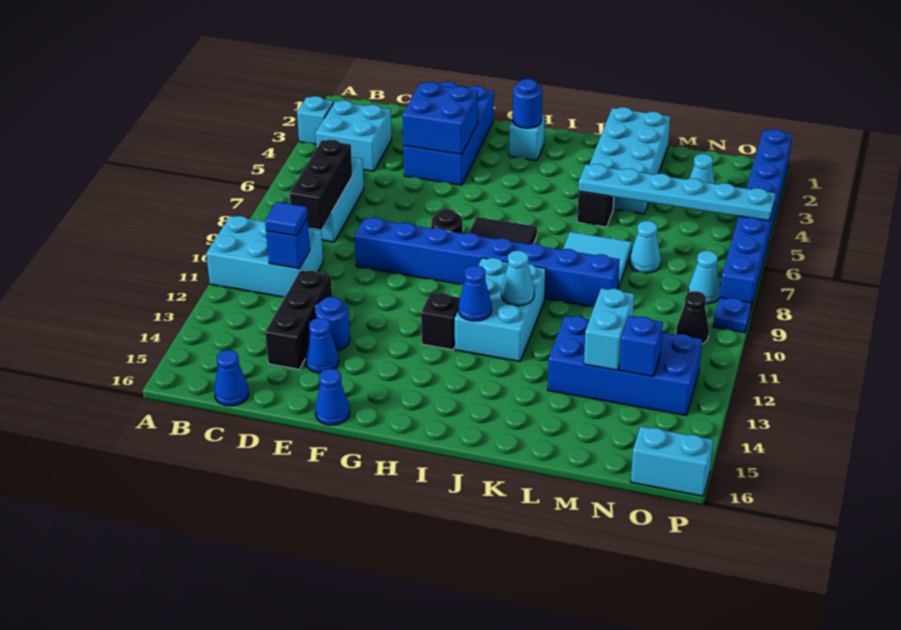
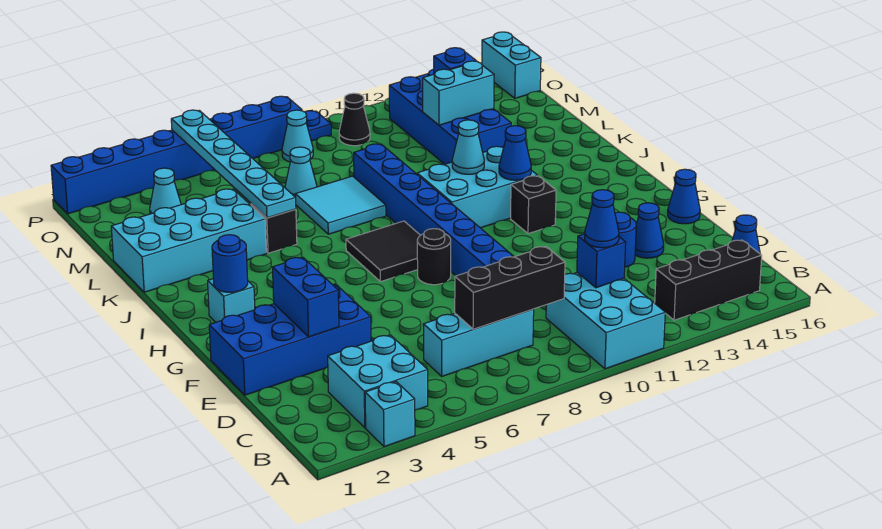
blue tile C11 level 3 -> blue cone C11 level 3
black brick D12:D14 level 1 -> black brick B13:B15 level 1
blue brick E3:F4 level 2 -> blue brick E3:F3 level 2

